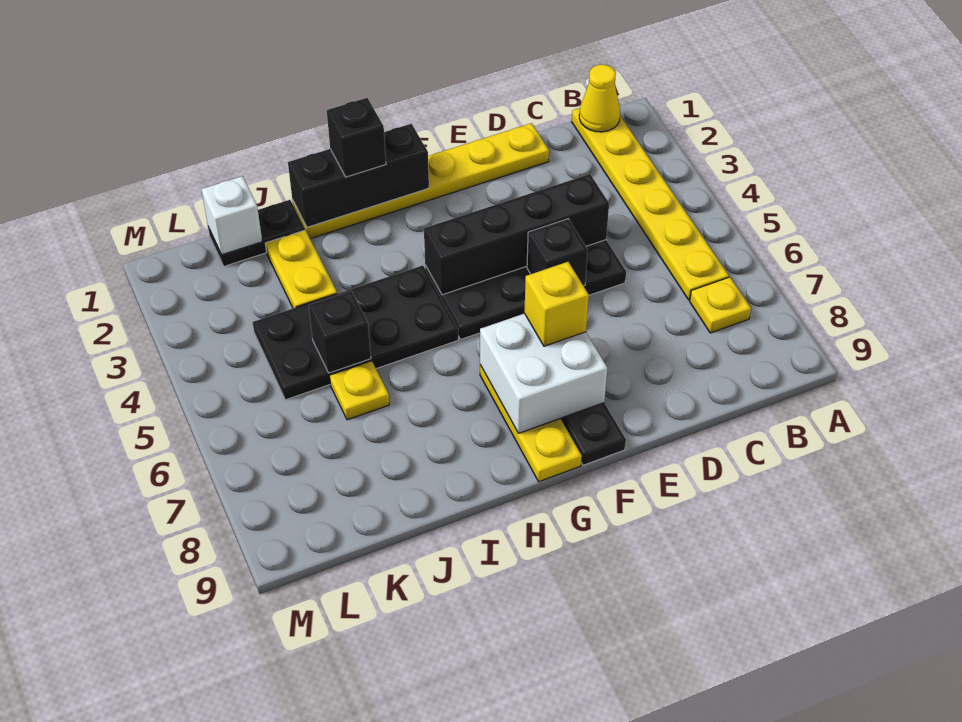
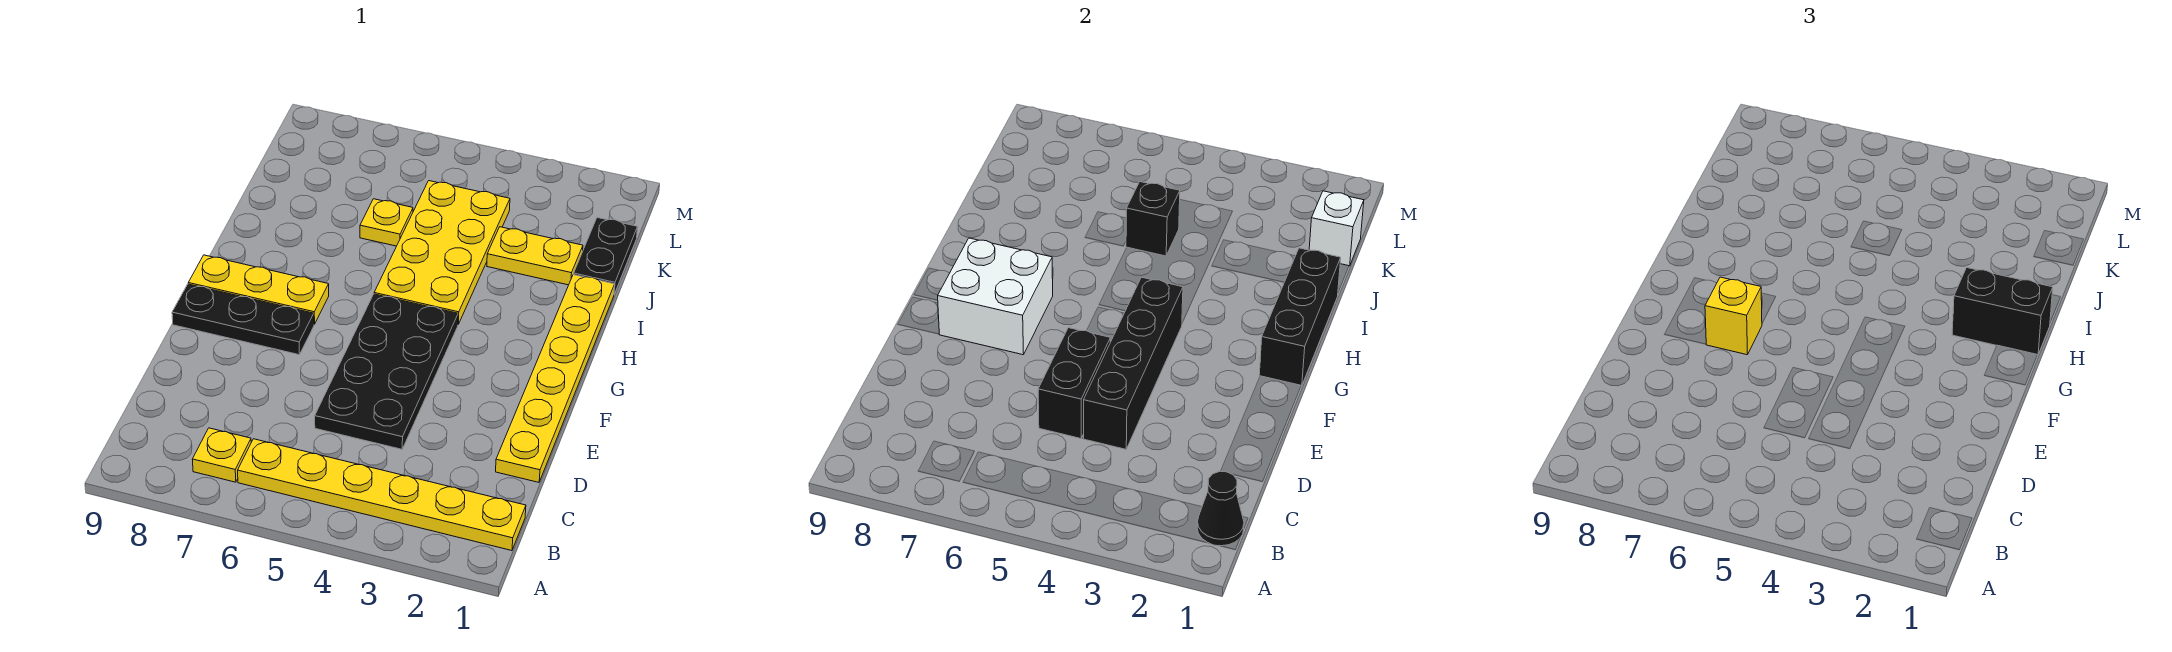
yellow cone B1 level 2 -> black cone B1 level 2
black brick E5 level 2 -> black brick D5:E5 level 2
black brick H1 level 3 -> black brick H1:H2 level 3
black plate H4:K5 level 1 -> yellow plate H4:K5 level 1

